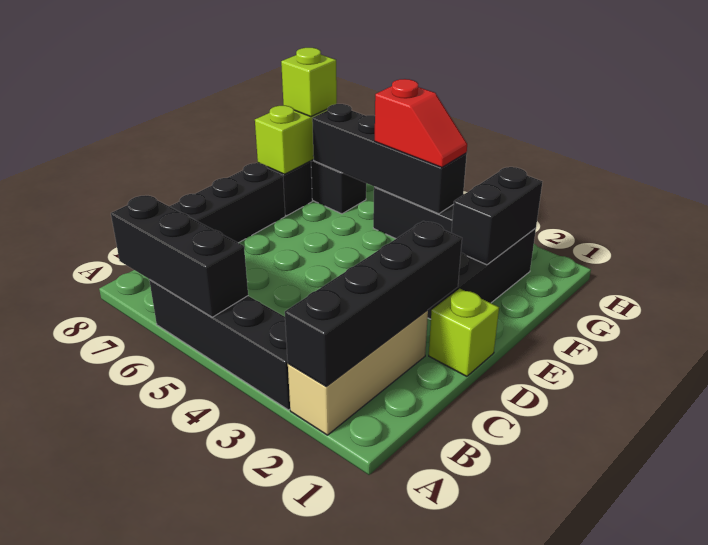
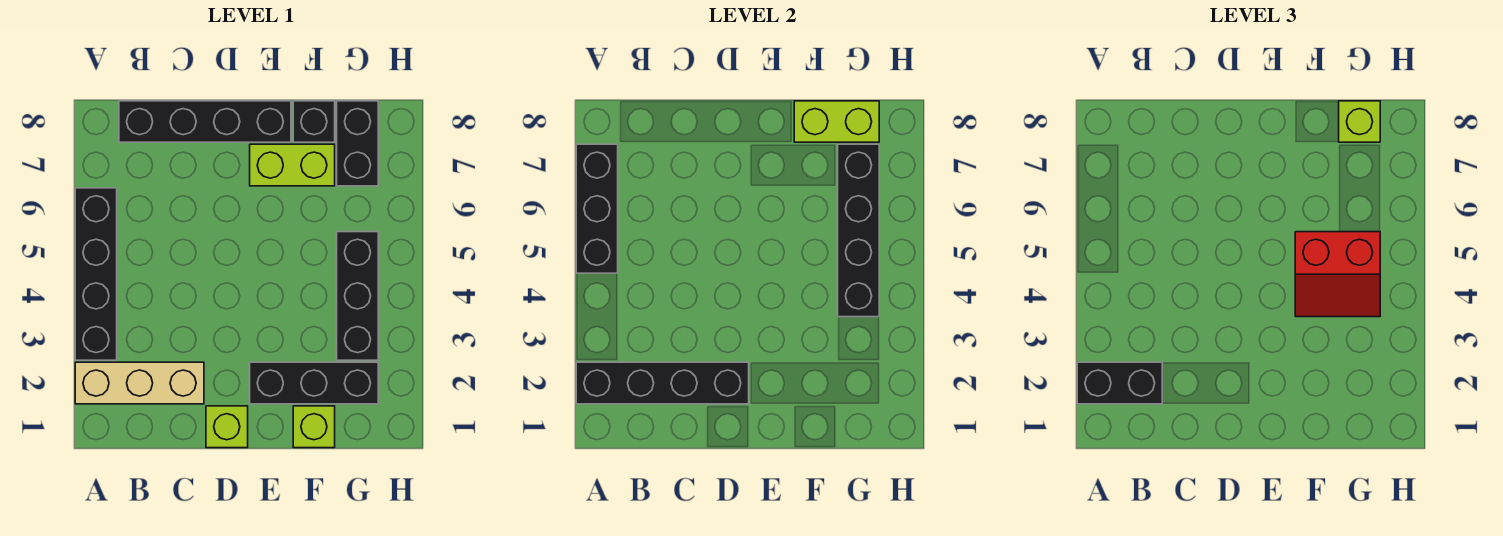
none -> lime brick E7:F7 level 1
none -> lime brick F1 level 1
black brick F2:G2 level 2 -> black brick A2:B2 level 3
red slope G4:G5 level 3 top 5 -> red slope F4:G5 level 3 top 5

